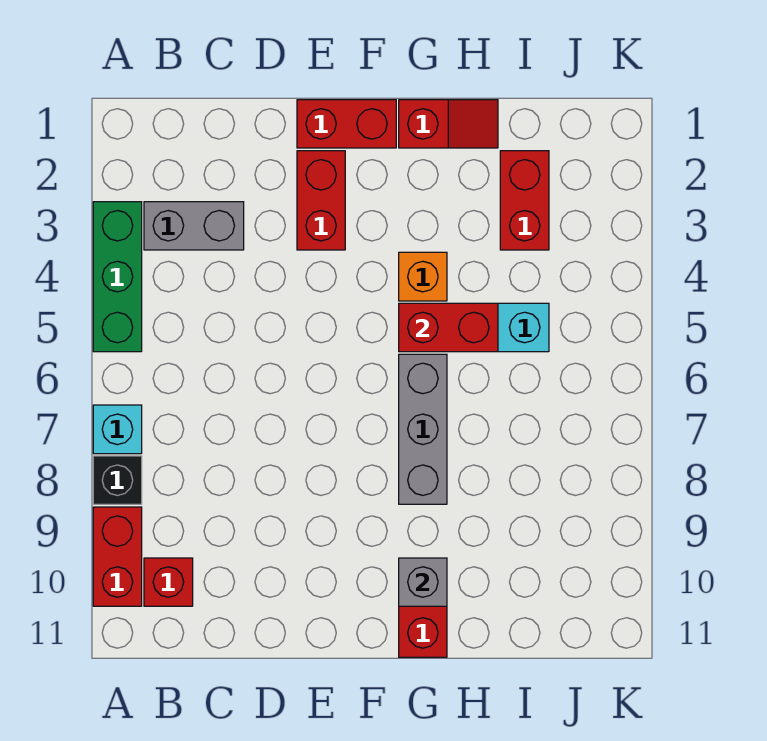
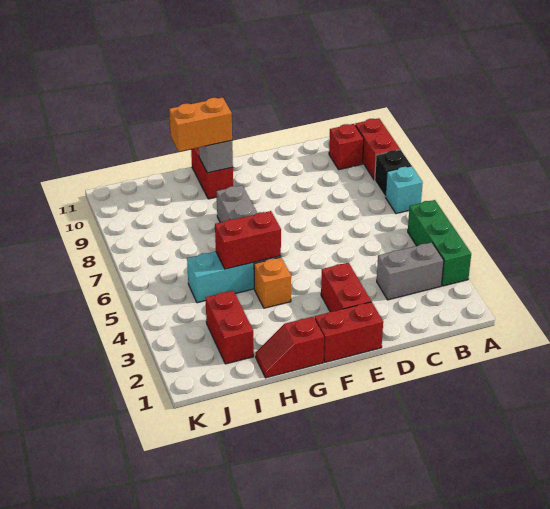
none -> orange brick G10:H10 level 3

